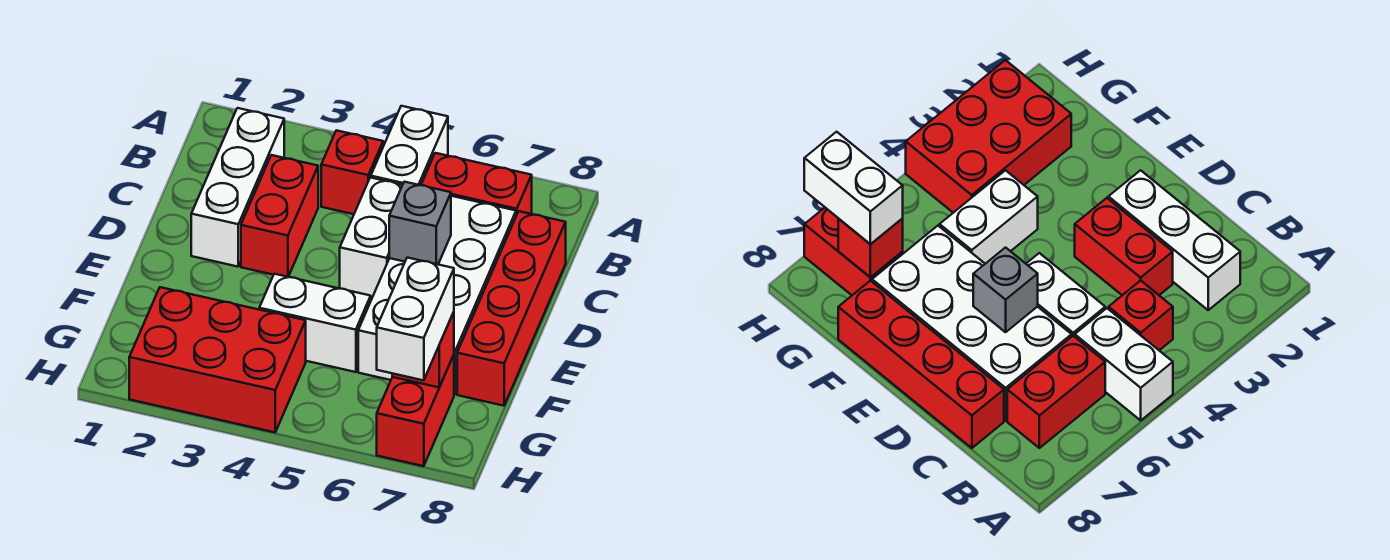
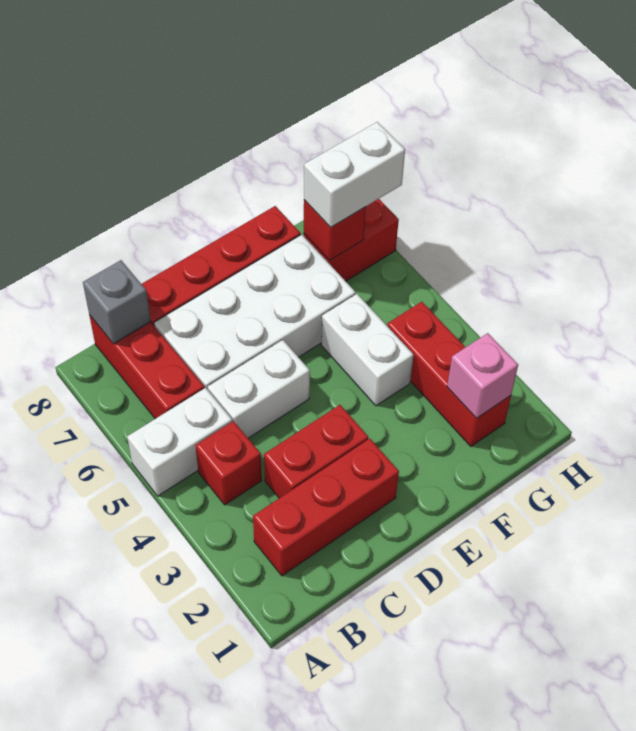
white brick B2:D2 level 1 -> red brick B2:D2 level 1
red brick B6:B7 level 1 -> red brick B6:B8 level 1
grey brick D6 level 2 -> grey brick B8 level 2
red brick G2:H4 level 1 -> red brick G2:G4 level 1
none -> pink brick G2 level 2

